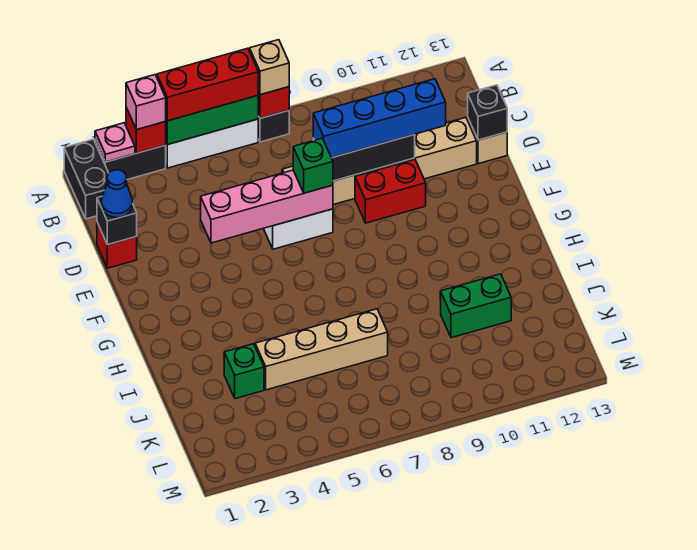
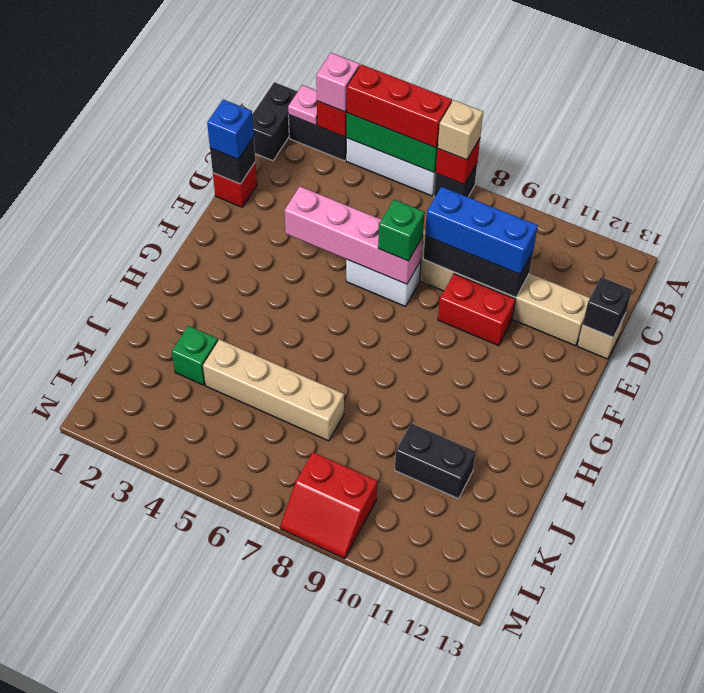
blue cone D1 level 3 -> blue brick D1 level 3
blue brick D8:D11 level 3 -> blue brick D8:D10 level 3
green brick J10:J11 level 1 -> black brick J10:J11 level 1
none -> red slope L8:M9 level 1 top L

